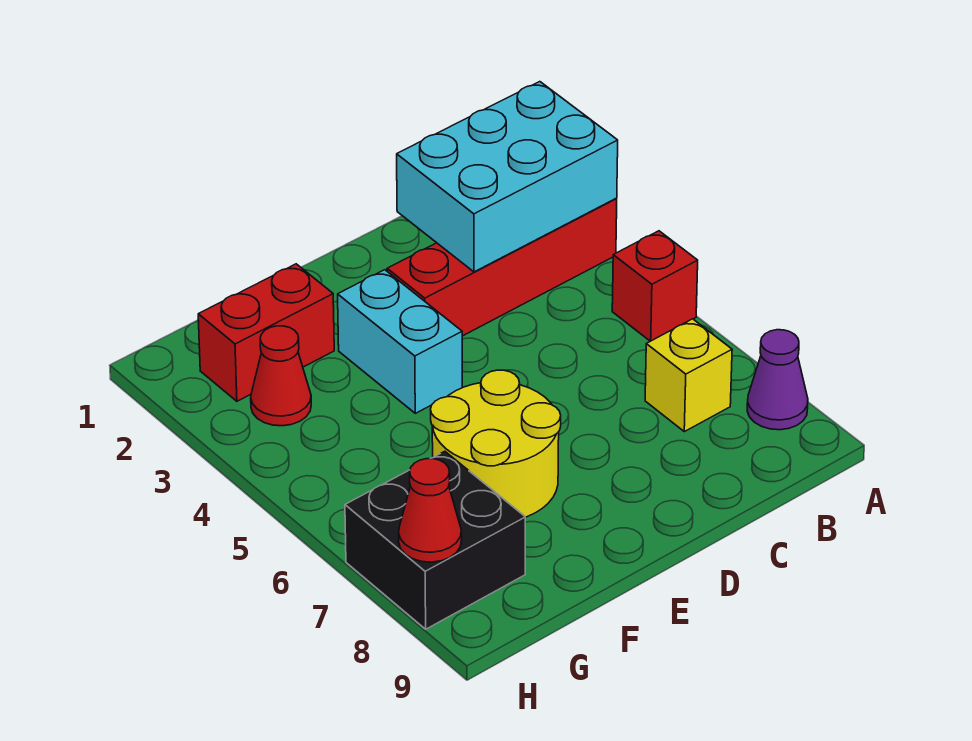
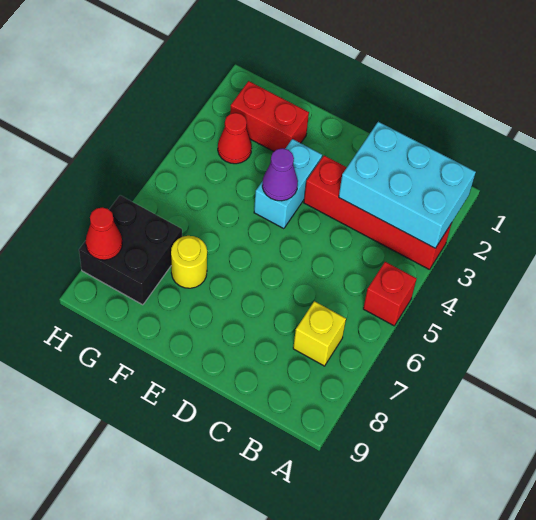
purple cone A8 level 1 -> purple cone E4 level 2
yellow round brick E6:F7 level 1 -> yellow round brick F7 level 1

